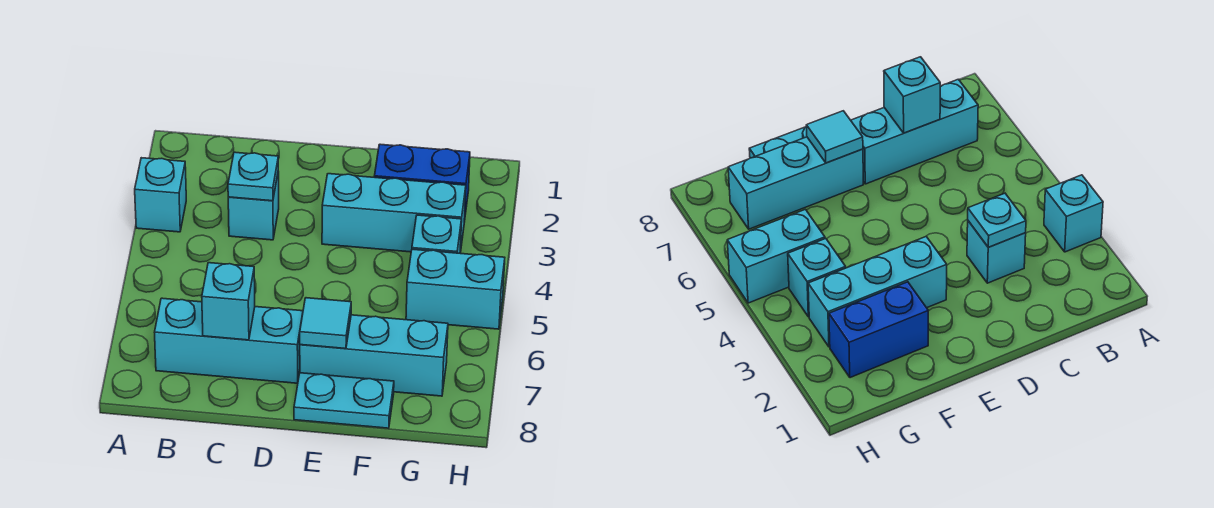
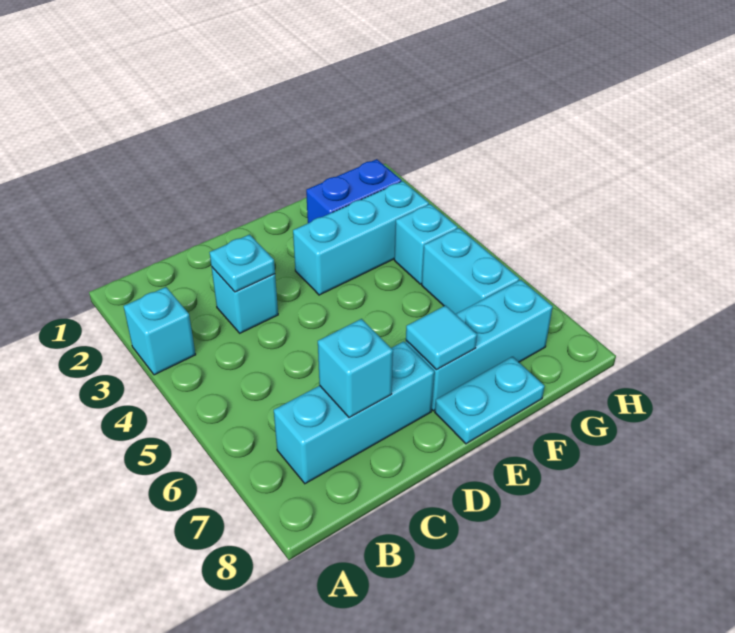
cyan brick G5:H5 level 1 -> cyan brick G5:G6 level 1

